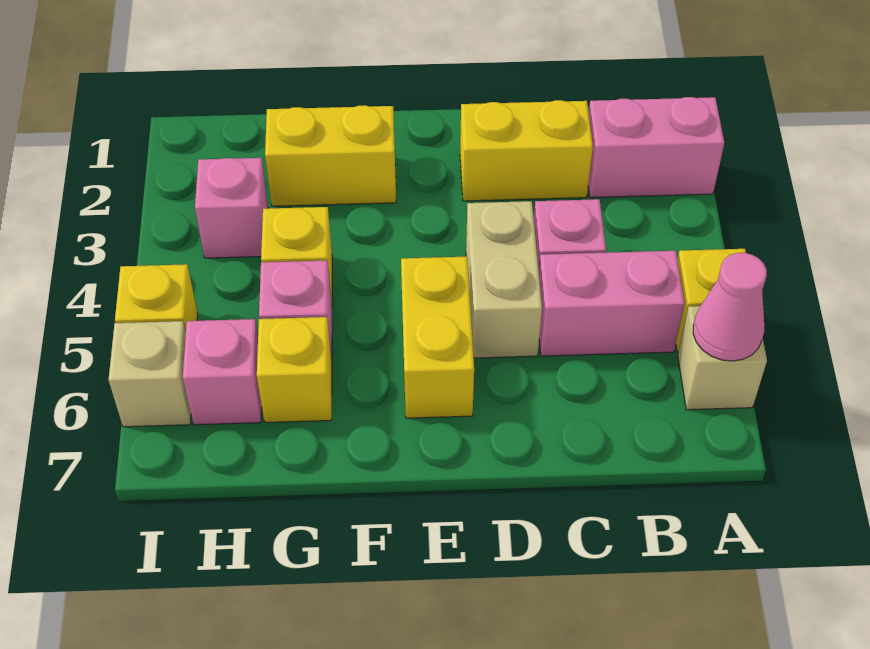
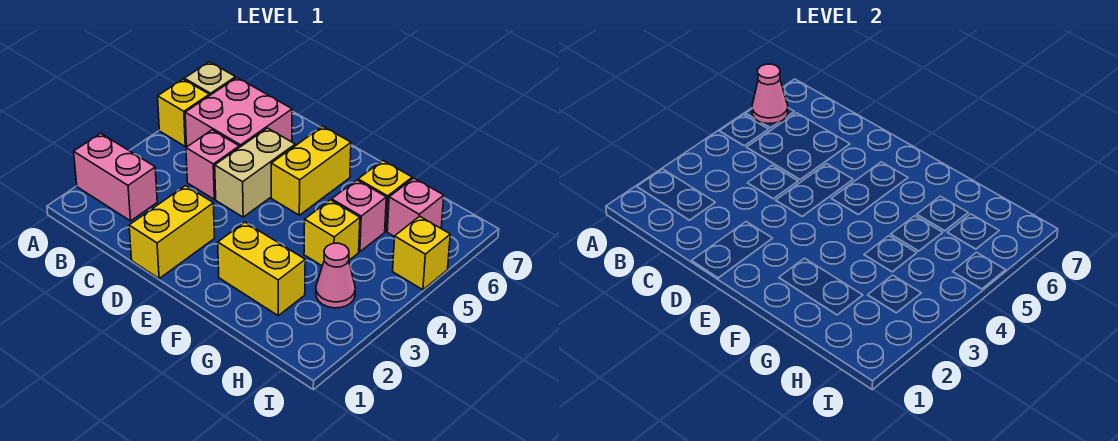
pink brick B5:C5 level 1 -> pink brick B5:C6 level 1
yellow brick C2:D2 level 1 -> yellow brick D1:D2 level 1
pink brick H3 level 1 -> pink cone H3 level 1
tan brick I6 level 1 -> none

